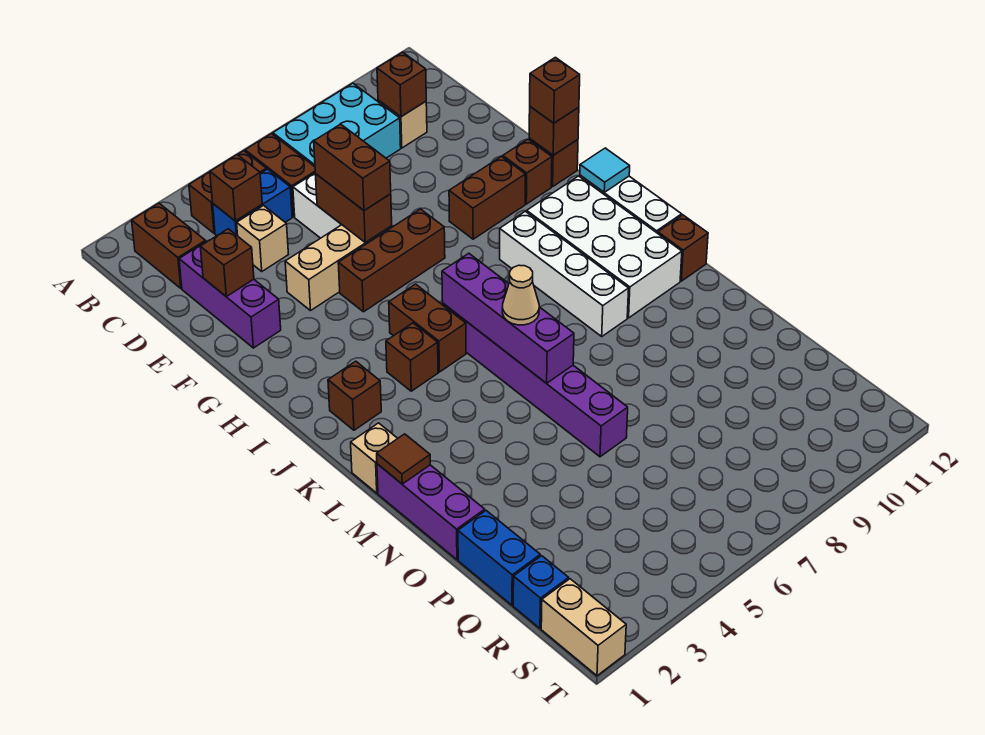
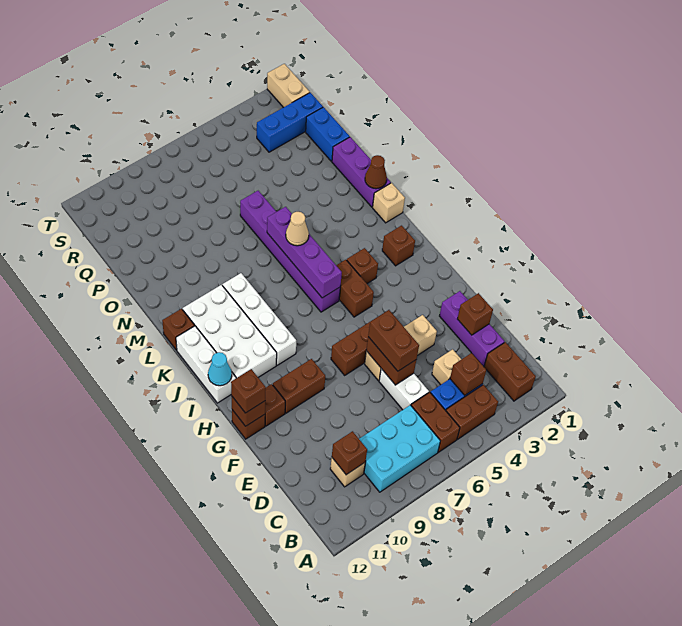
cyan tile I12 level 2 -> cyan cone I12 level 2
brown tile M1 level 2 -> brown cone M1 level 2
blue brick R1 level 1 -> blue brick R1:R3 level 1

